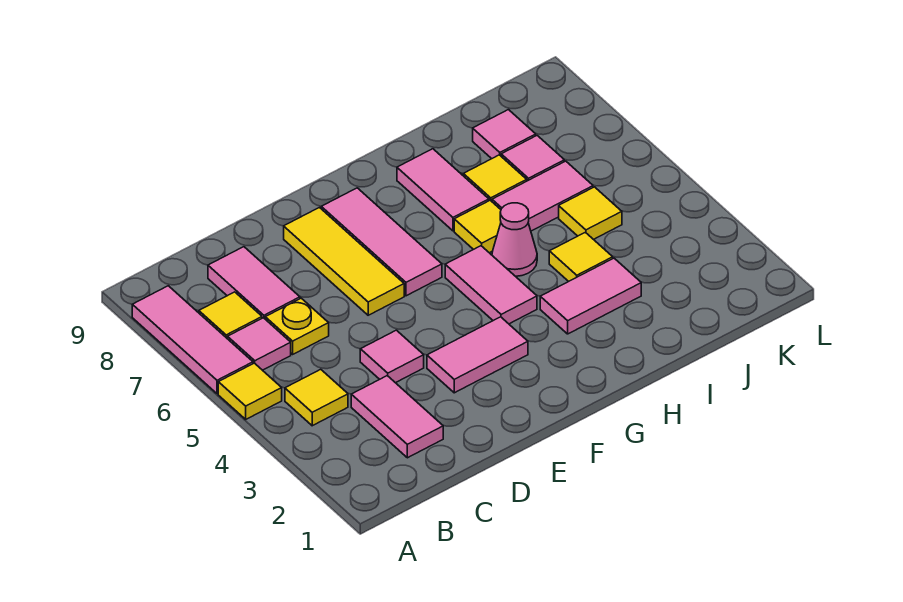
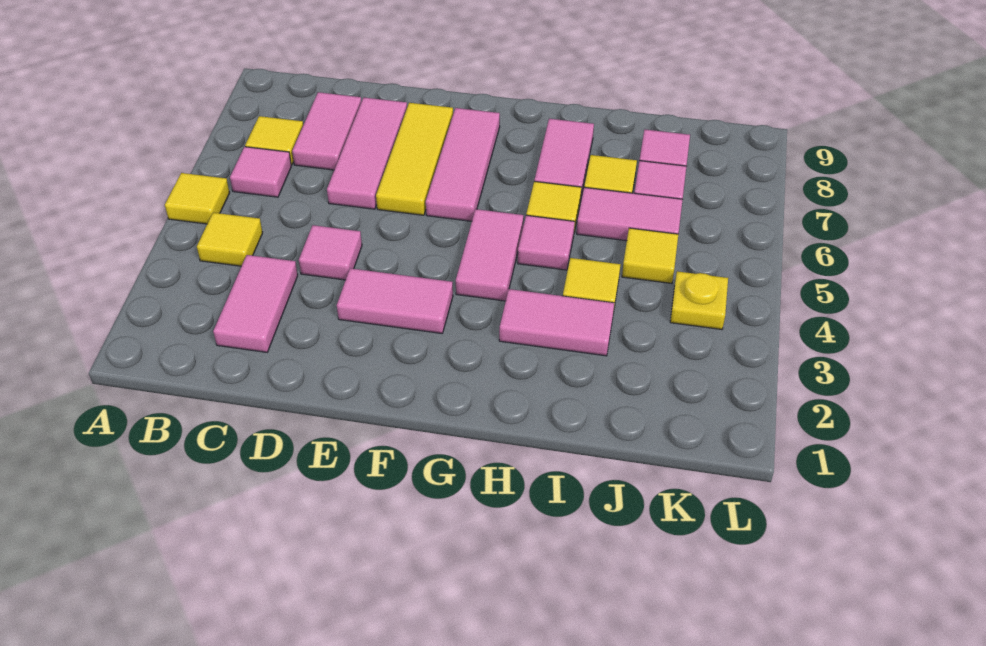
pink tile A6:A8 level 1 -> pink tile D6:D8 level 1
yellow plate C6 level 1 -> yellow plate K4 level 1
pink cone H5 level 1 -> pink tile H5 level 1

